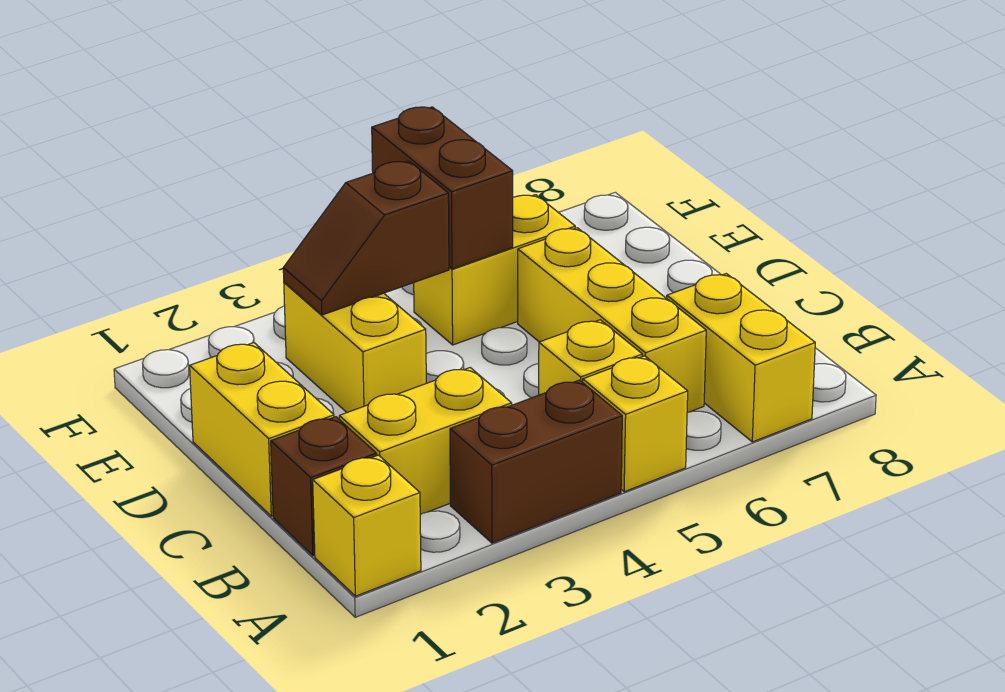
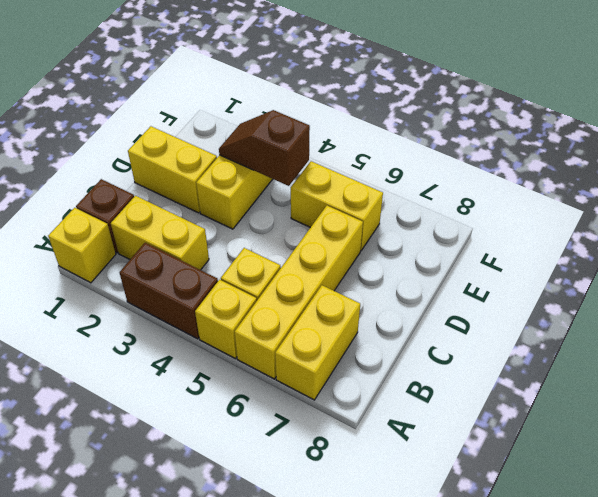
yellow brick B6:D6 level 1 -> yellow brick A6:D6 level 1
yellow brick C1:D1 level 1 -> yellow brick D1:D2 level 1
brown brick E5:F5 level 2 -> none

